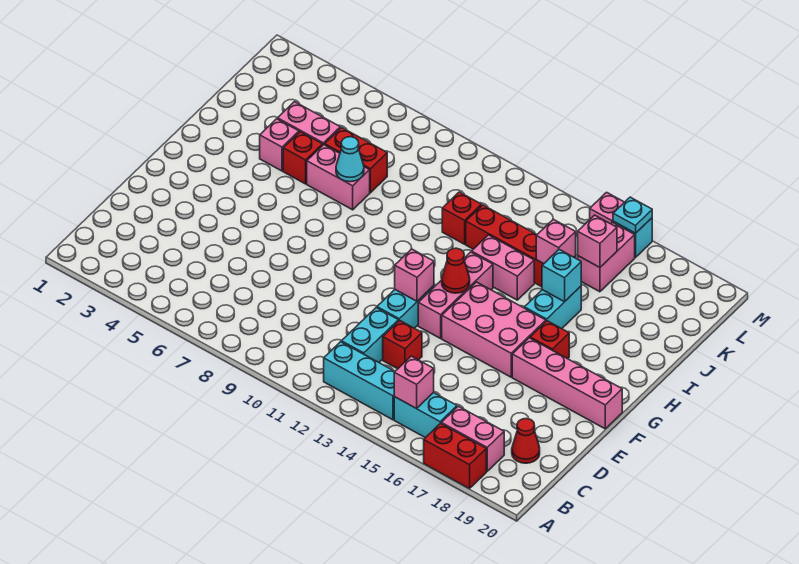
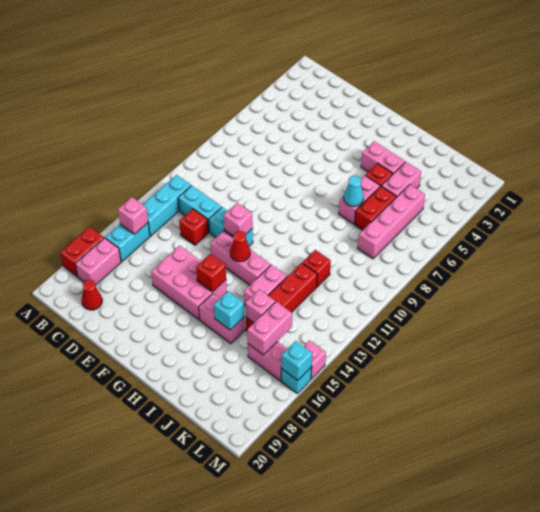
pink brick F14:G16 level 1 -> pink brick E15:G16 level 1
pink brick F17:F20 level 1 -> pink brick K5:K8 level 1
red brick G17 level 1 -> red brick G15 level 2
cyan brick H16:I16 level 1 -> pink brick H16:I16 level 1
pink brick I4 level 1 -> pink brick H4:I4 level 1
pink brick K16 level 2 -> pink brick K15:K16 level 2
cyan plate M16 level 2 -> cyan brick M16 level 2

